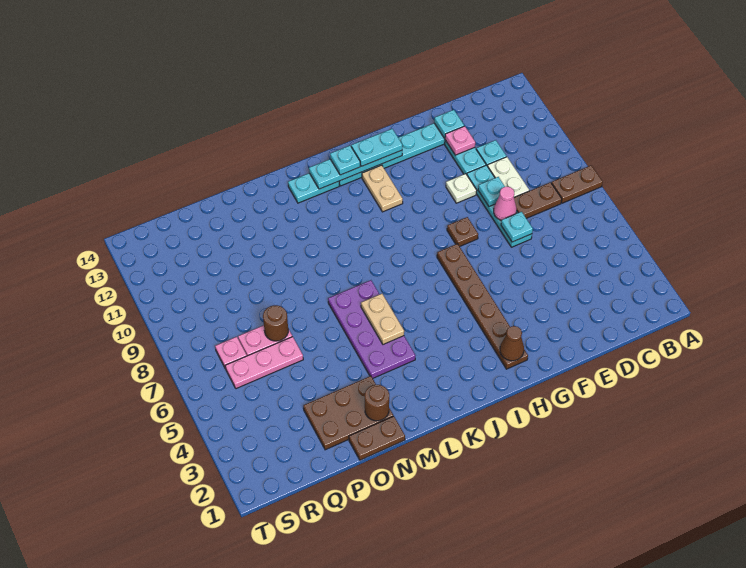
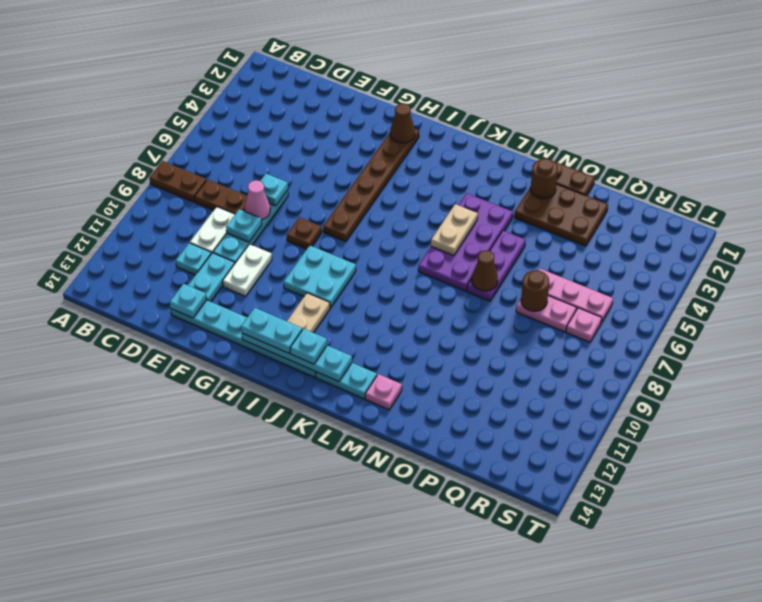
pink plate E12 level 2 -> pink plate M13 level 1
white plate F10 level 1 -> white plate F10:F11 level 1
none -> cyan plate H9:I10 level 1
none -> purple plate N5:N7 level 1
none -> brown cone N7 level 2

